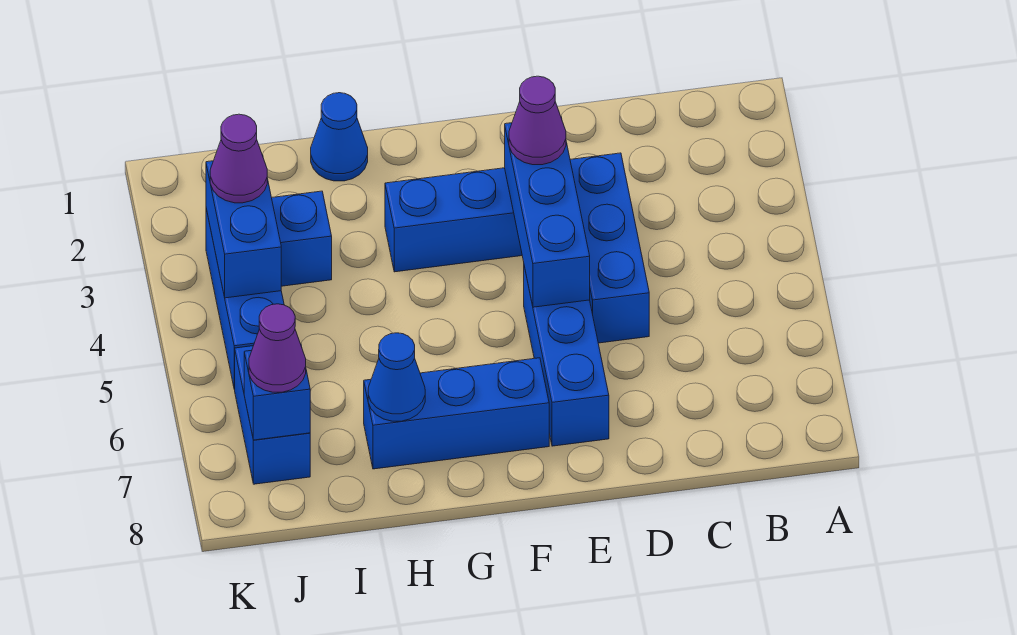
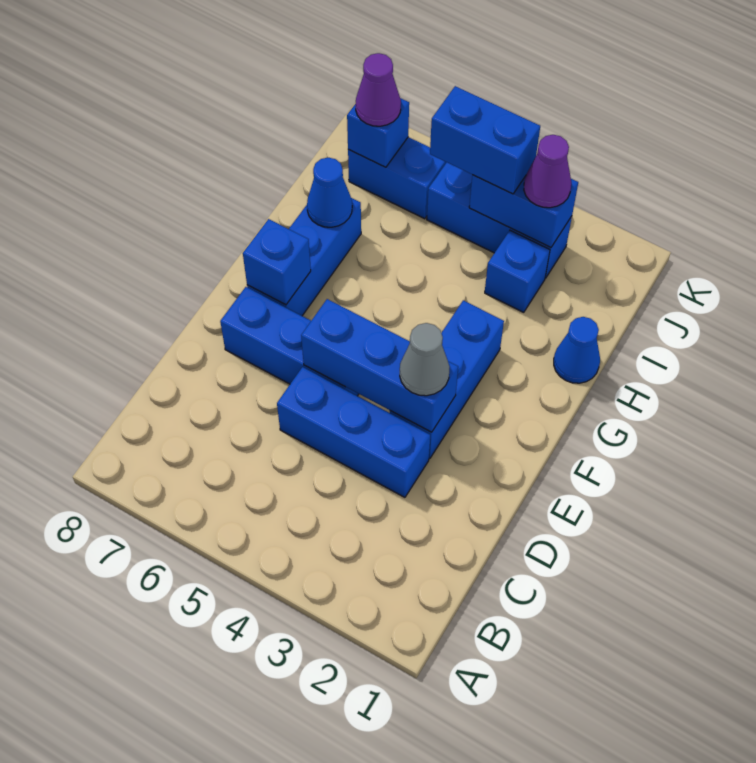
purple cone E3 level 3 -> grey cone E3 level 3
none -> blue brick F7 level 2
none -> blue brick J4:J5 level 3

